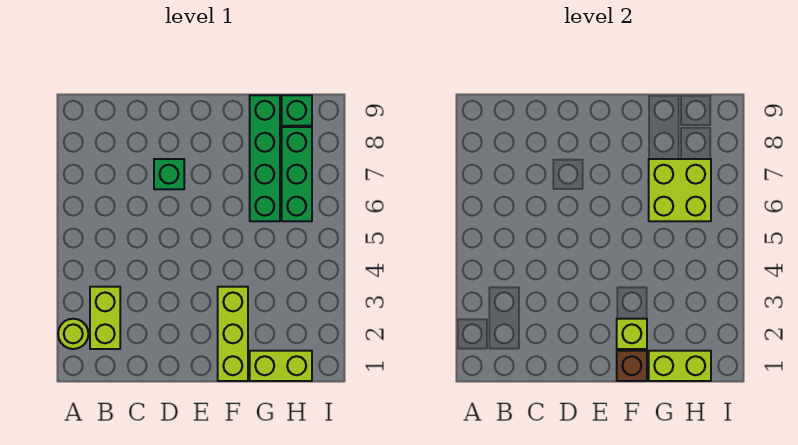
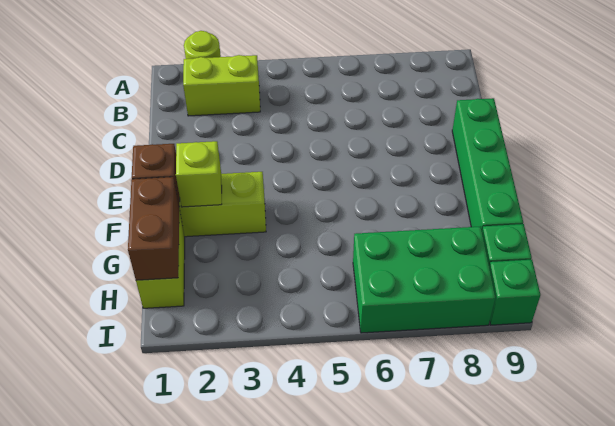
green brick D7 level 1 -> green brick I9 level 1
lime brick G1:H1 level 2 -> brown brick G1:H1 level 2
green brick G6:G9 level 1 -> green brick D9:G9 level 1
lime brick G6:H7 level 2 -> none
green brick H6:H8 level 1 -> green brick H6:I8 level 1

